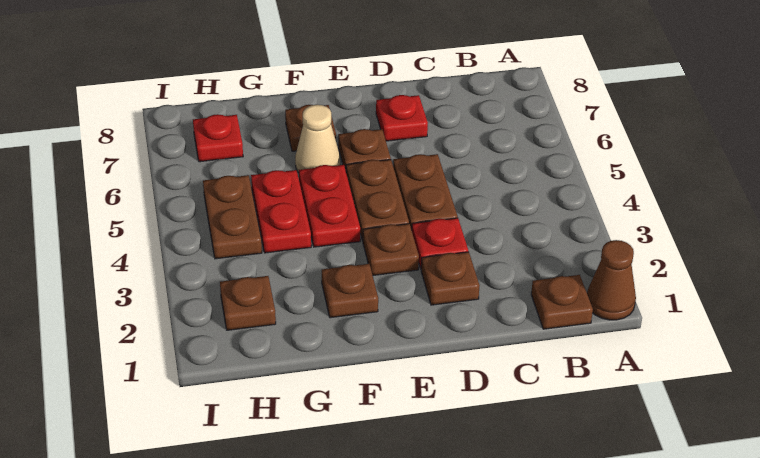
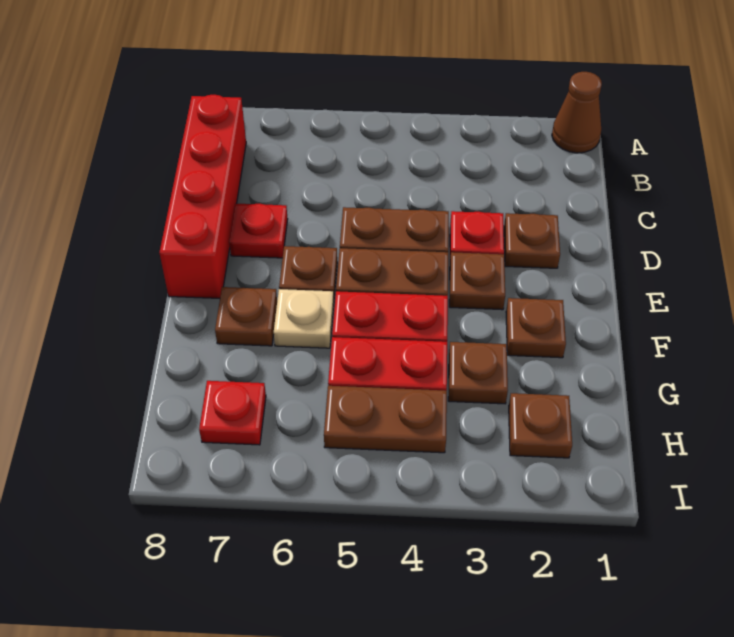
brown plate B1 level 1 -> brown plate G3 level 1
none -> red brick B8:E8 level 1
tan cone F6 level 1 -> tan plate F6 level 1

